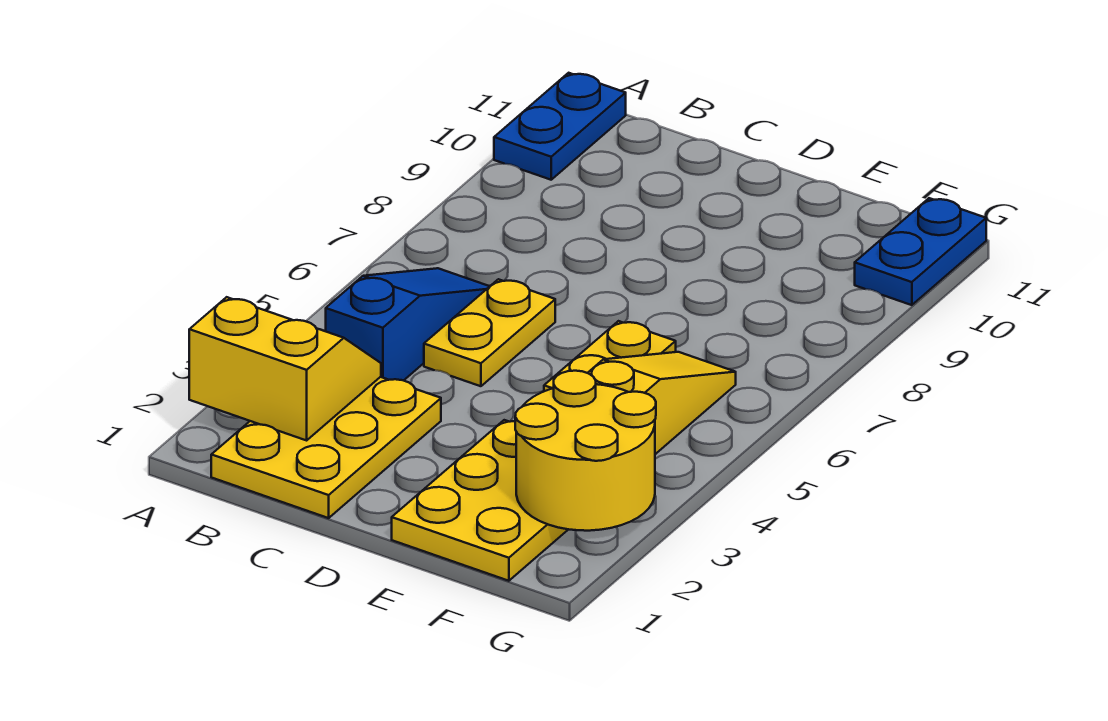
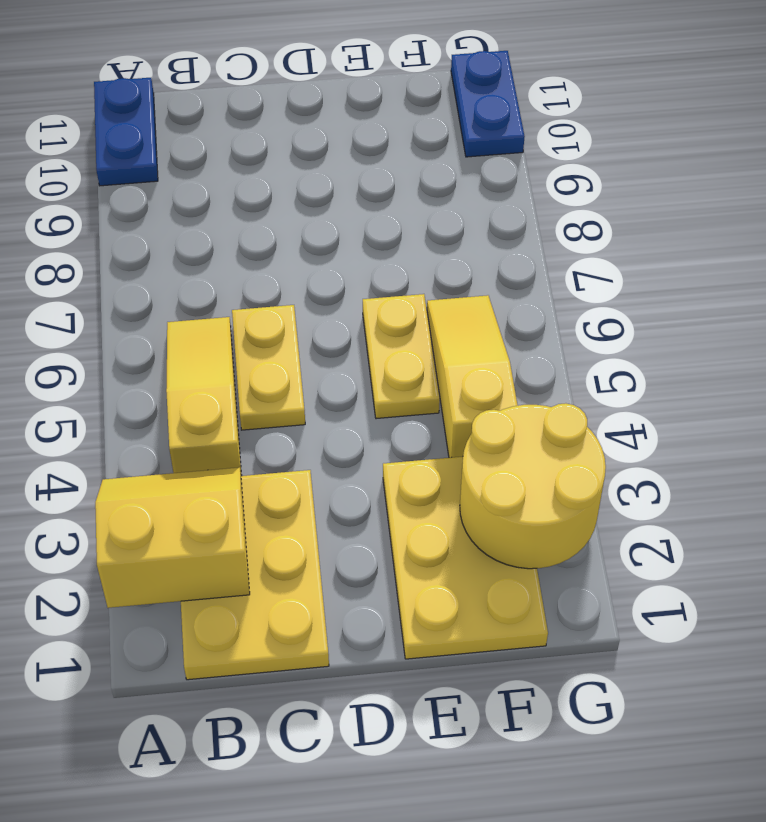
blue slope B4:B6 level 1 top 4 -> yellow slope B4:B6 level 1 top 4

